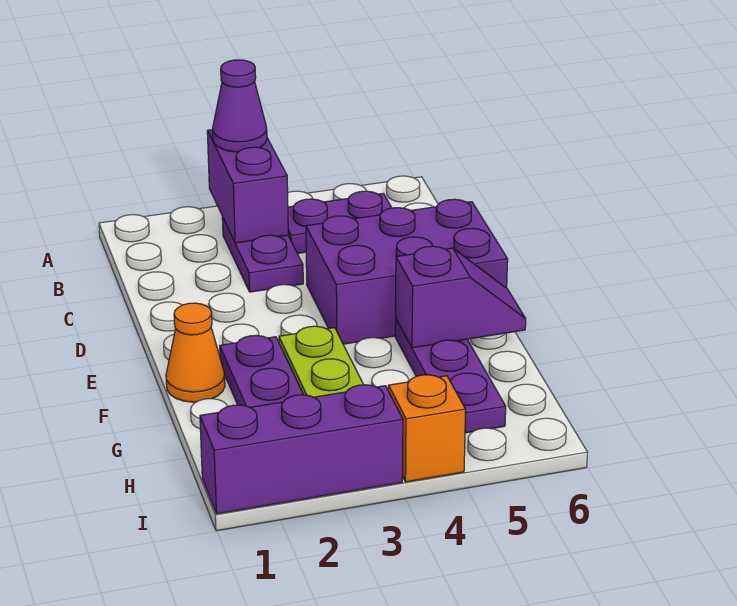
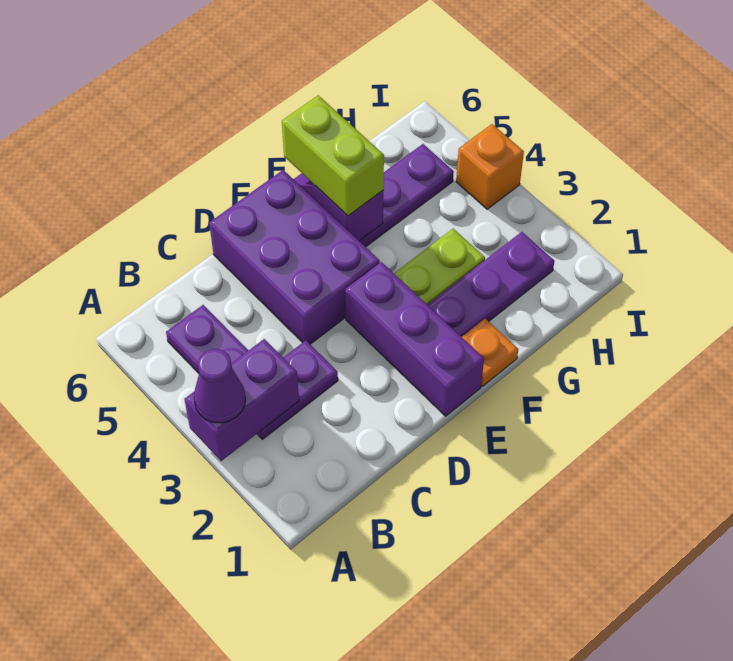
orange cone F1 level 1 -> orange plate F1 level 1
none -> lime brick F5:F6 level 3
purple brick I1:I3 level 1 -> purple brick E1:E3 level 1

